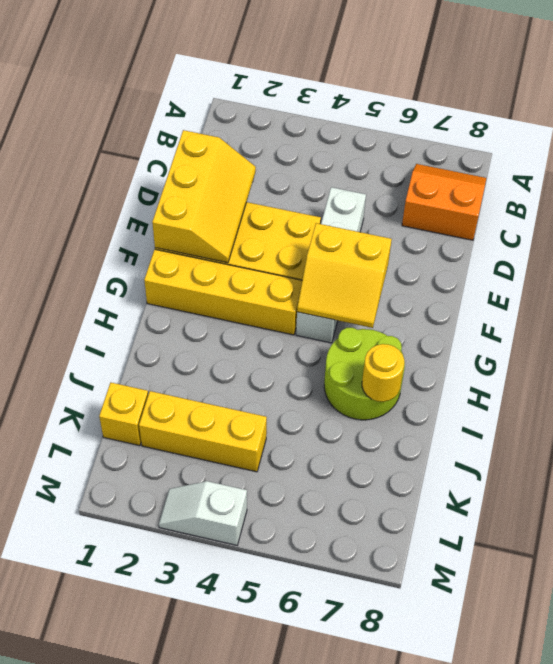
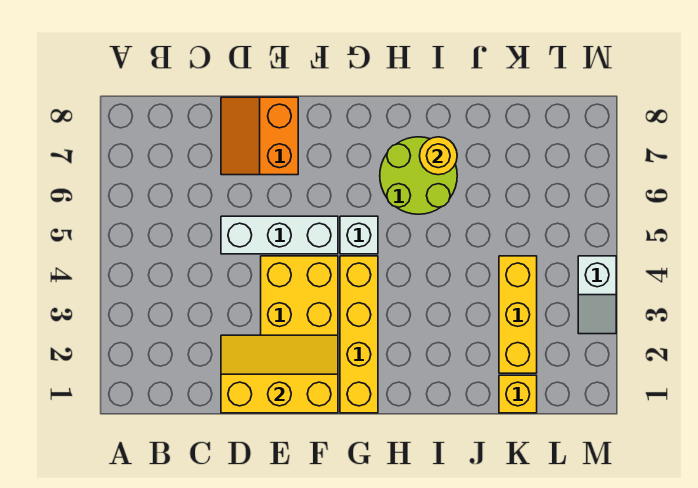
orange slope B7:C8 level 1 top C -> orange slope D7:E8 level 1 top E
yellow slope F5:G6 level 2 top F -> none

